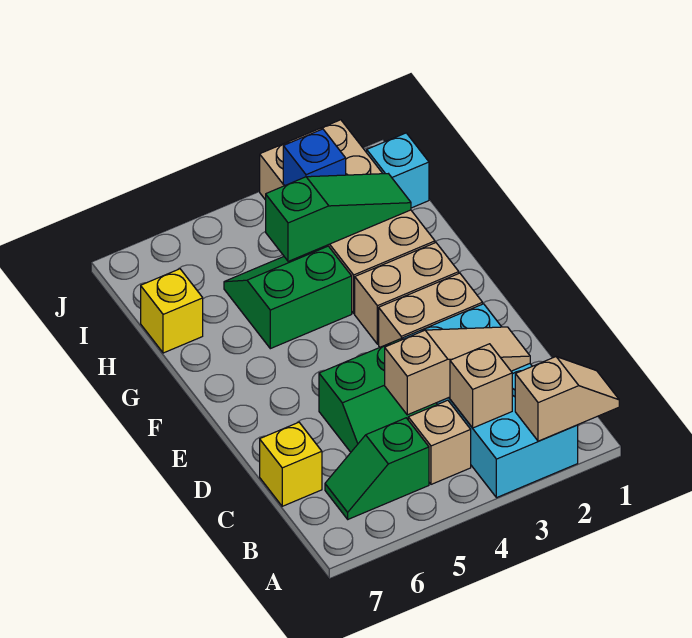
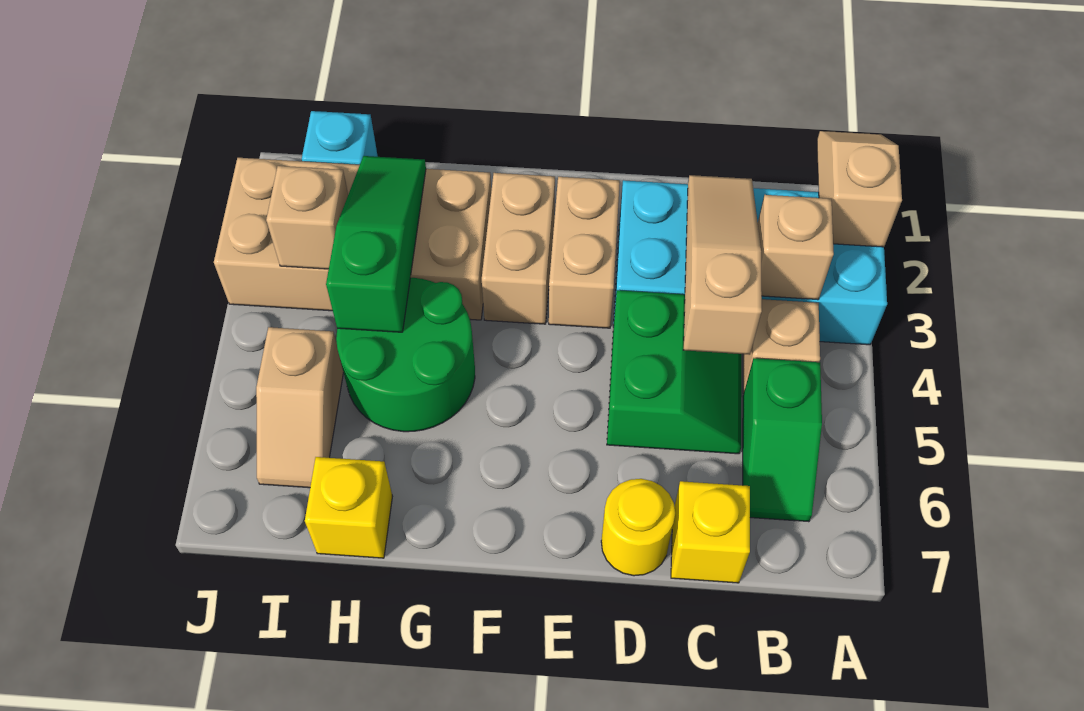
none -> yellow round brick D7 level 1
green slope G4:H5 level 1 top G -> green round brick G4:H5 level 1
blue brick I3 level 2 -> tan brick I3 level 2
none -> tan slope I5:I6 level 1 top 5

